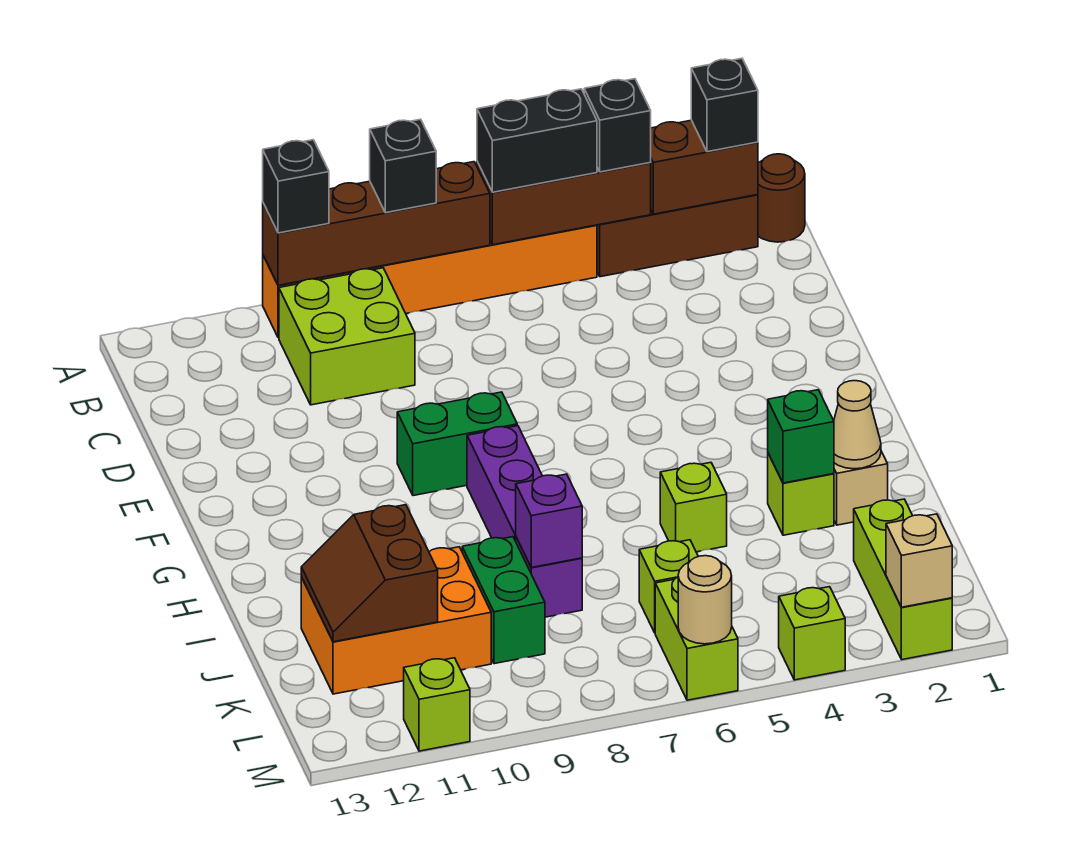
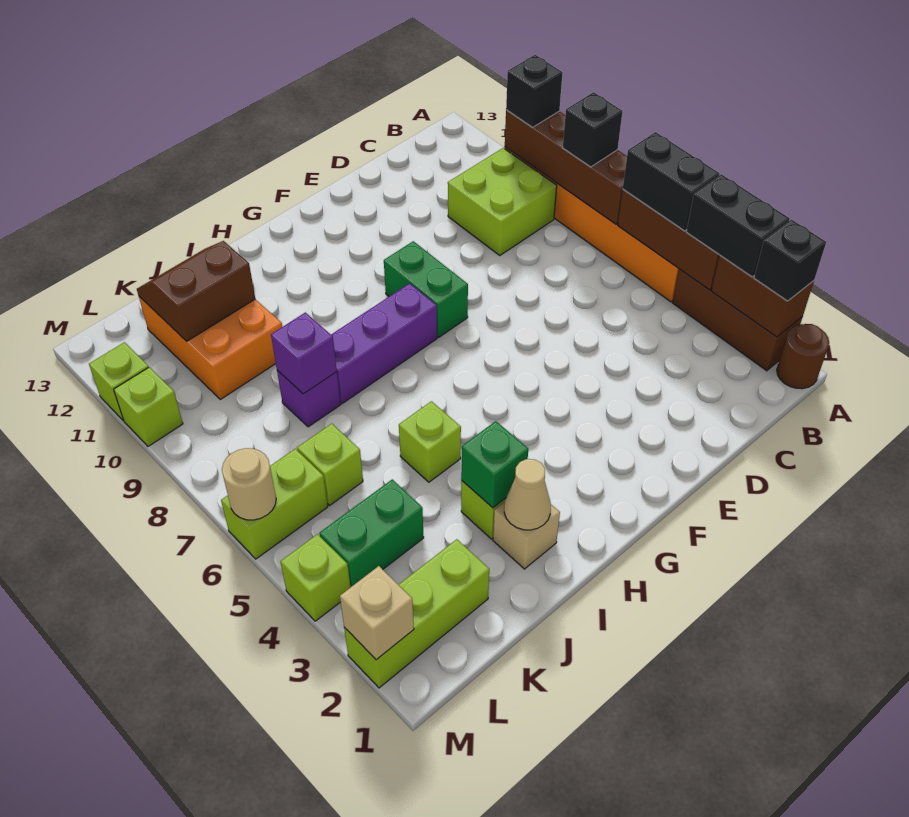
black brick A4 level 3 -> black brick A3:A4 level 3
green brick J9:K9 level 1 -> green brick K4:L4 level 1
none -> lime brick M10 level 1

